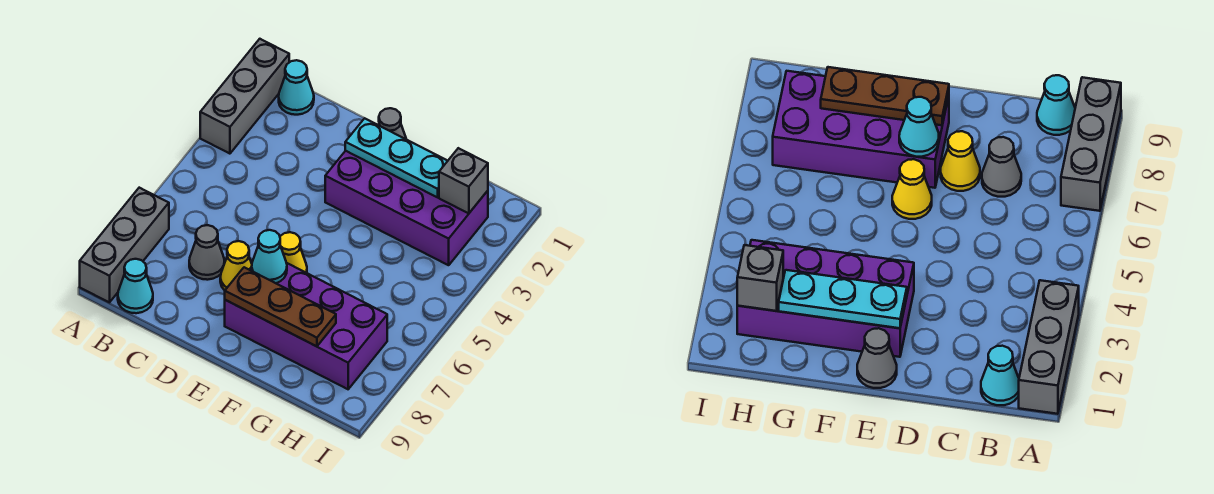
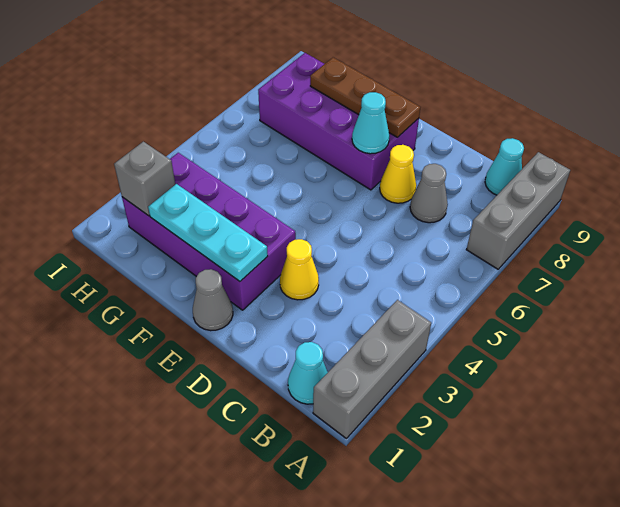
yellow cone E6 level 1 -> yellow cone D3 level 1

